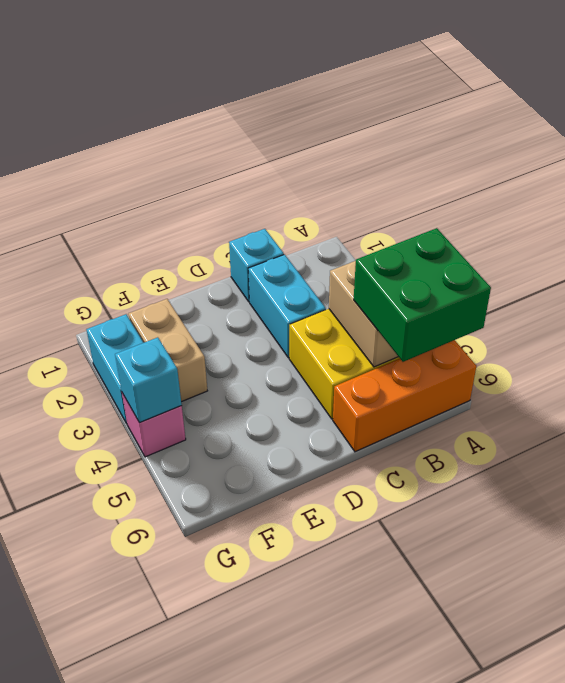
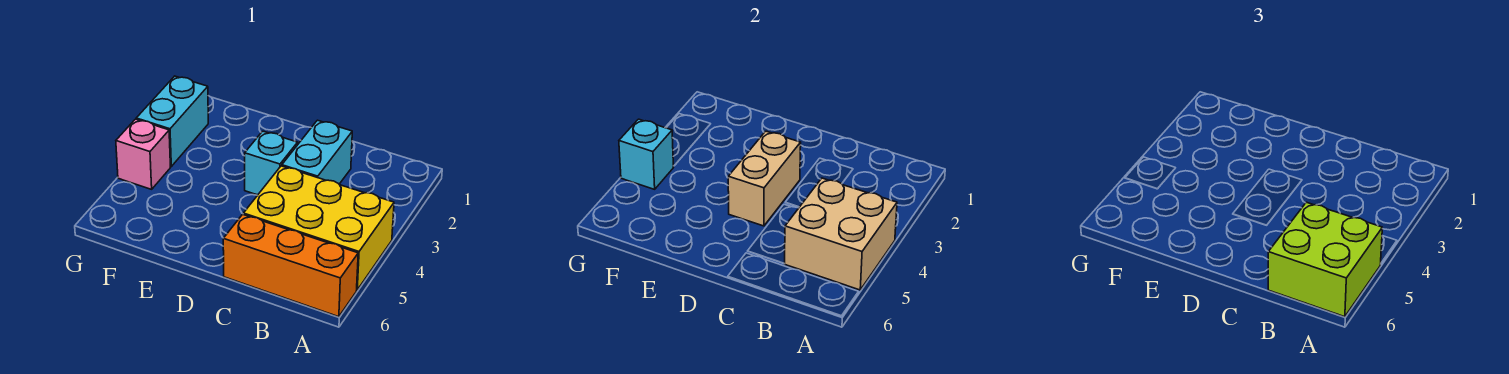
green brick A5:B6 level 3 -> lime brick A5:B6 level 3
cyan brick C1 level 1 -> cyan brick D3 level 1
tan brick F2:F3 level 1 -> tan brick D3:D4 level 2

